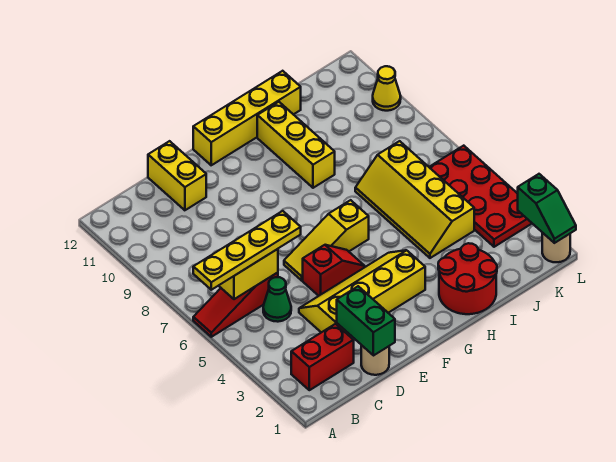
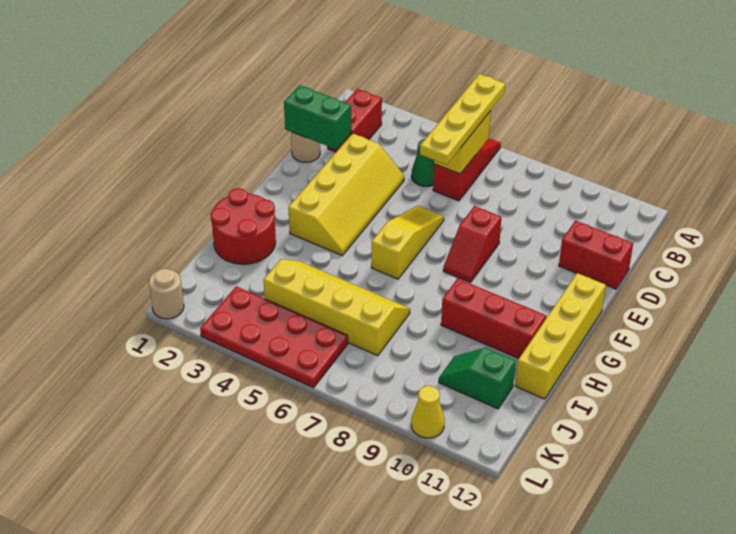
yellow brick D11:D12 level 1 -> red brick D11:D12 level 1
red slope E5:F5 level 1 top E -> red slope E8:F8 level 1 top E
yellow brick H9:H11 level 1 -> red brick H9:H11 level 1
green slope L1:L2 level 2 top 2 -> green slope J10:J11 level 1 top 11

